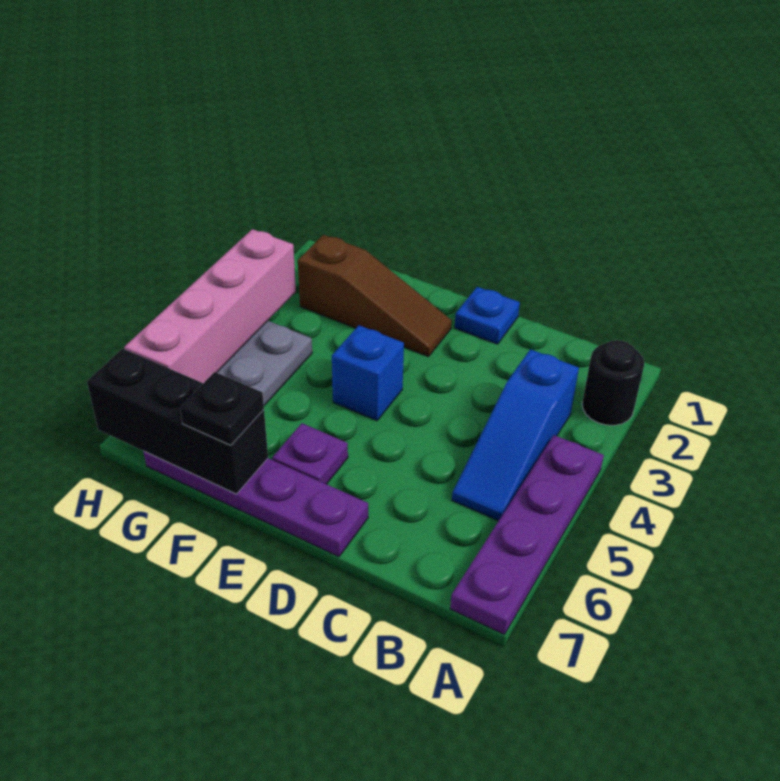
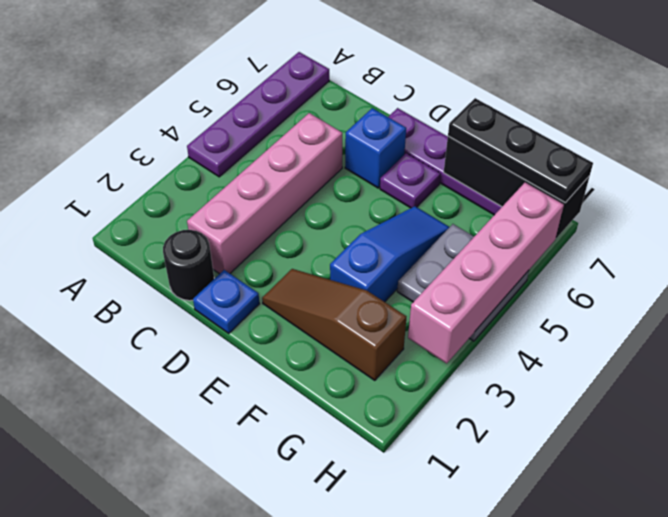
black round brick A2 level 1 -> black round brick C1 level 1
blue slope B3:B5 level 1 top 3 -> blue slope F3:F5 level 1 top 3
none -> pink brick C2:C5 level 1
blue brick E4 level 1 -> blue brick D6 level 1
black plate F7 level 3 -> black plate F7:H7 level 3

